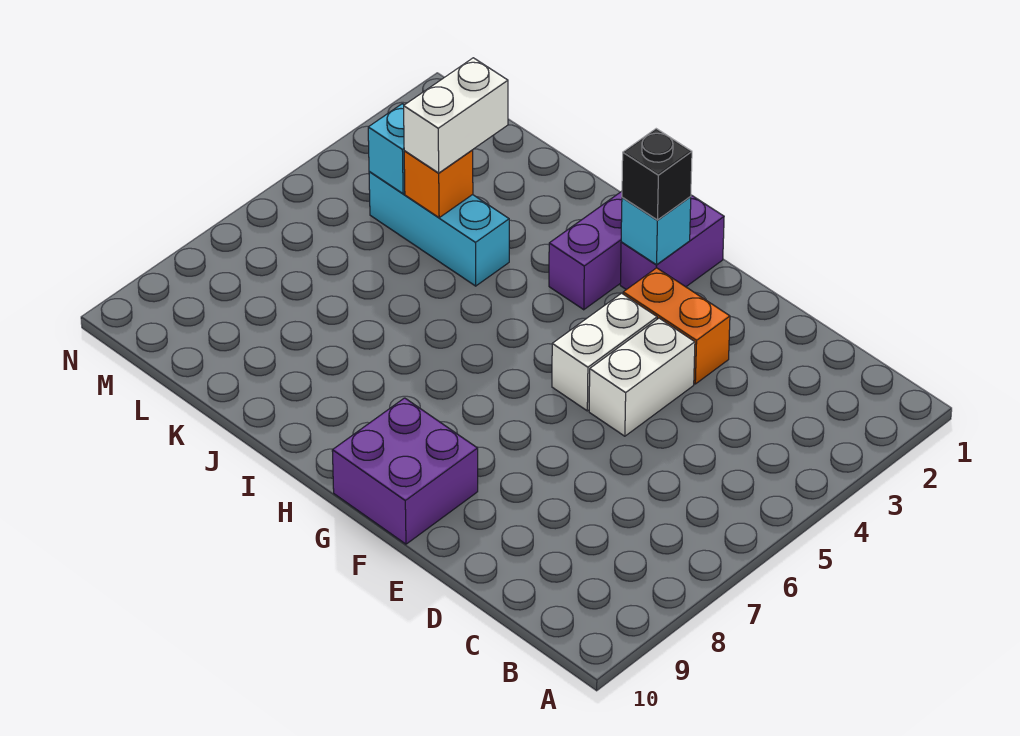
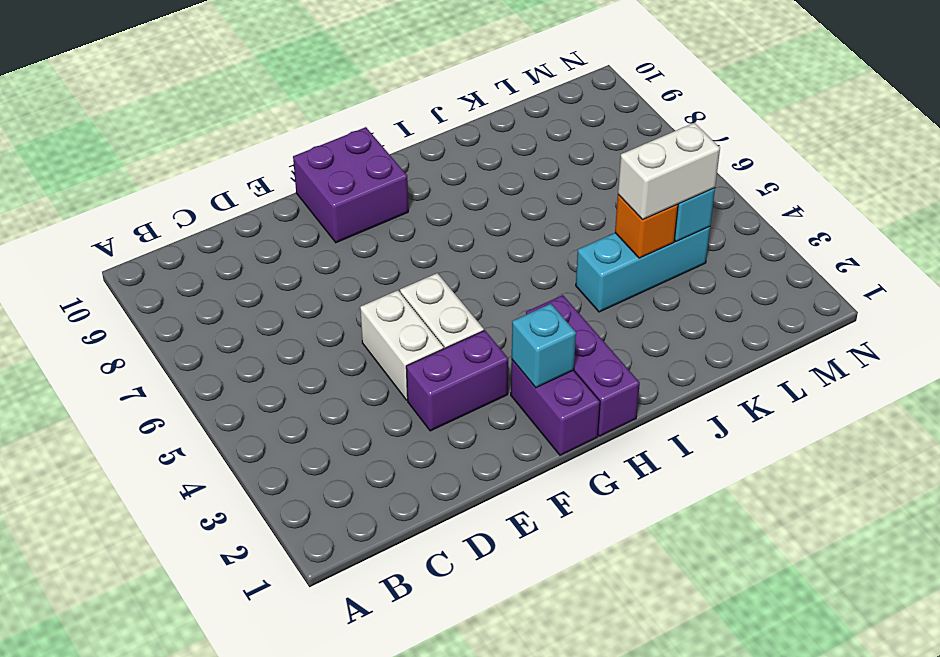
orange brick E3:F3 level 1 -> purple brick E3:F3 level 1
black brick G2 level 3 -> none
white brick K3:K4 level 3 -> white brick K4:L4 level 3

